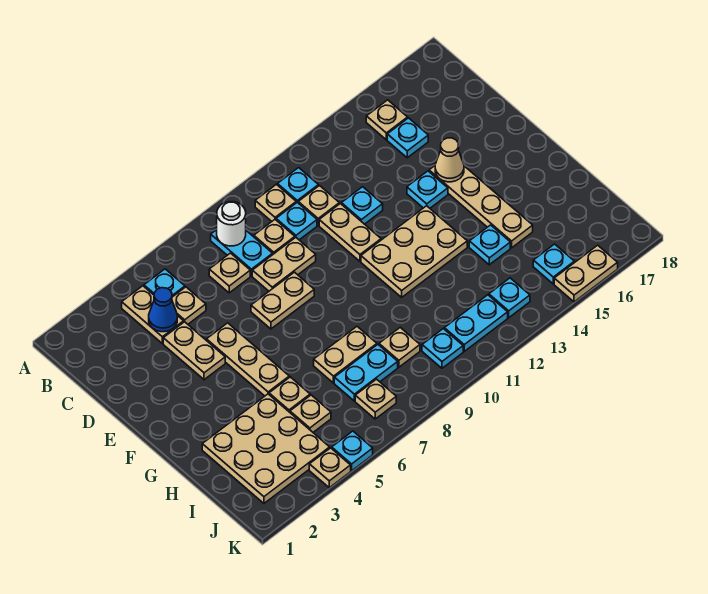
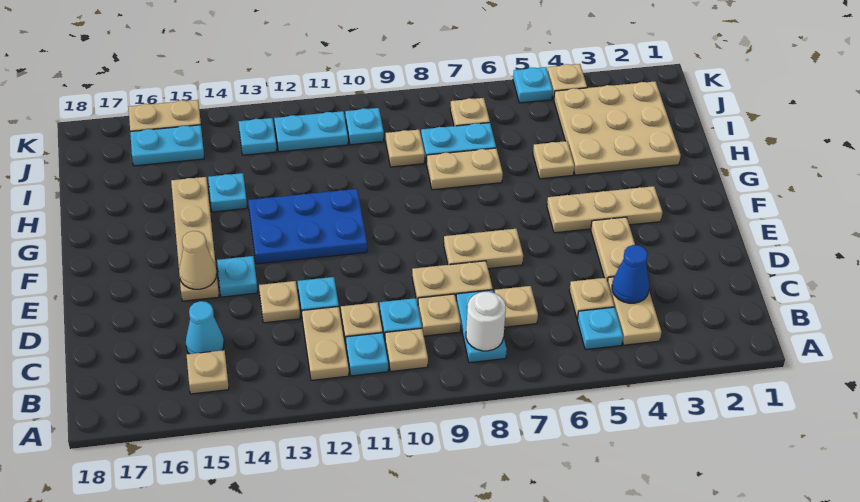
cyan plate C15 level 1 -> cyan cone C15 level 1
tan plate D11:E11 level 1 -> tan plate B12:C12 level 1
tan plate E5:G5 level 1 -> tan plate F3:F5 level 1
tan plate F11:G13 level 1 -> blue plate F11:G13 level 1
tan plate I5 level 1 -> tan plate D13 level 1
cyan plate J15 level 1 -> cyan plate J15:J16 level 1

